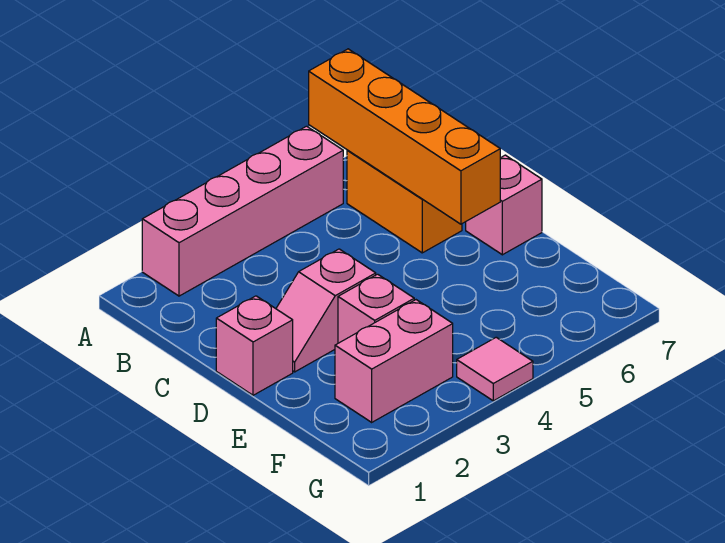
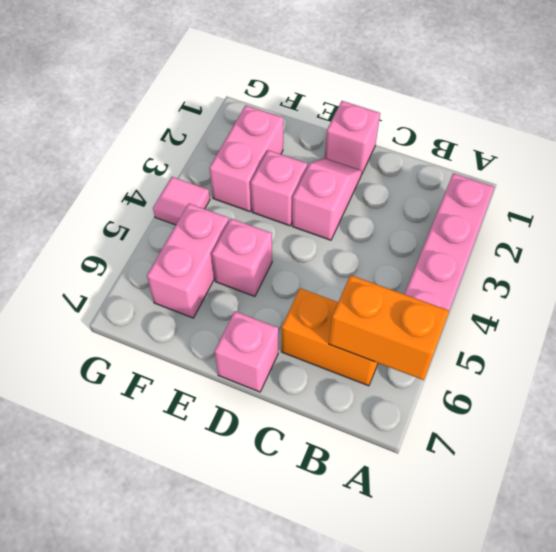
orange brick A6:D6 level 2 -> orange brick A6:B6 level 2
none -> pink brick E5 level 1
none -> pink brick F5:F6 level 1

